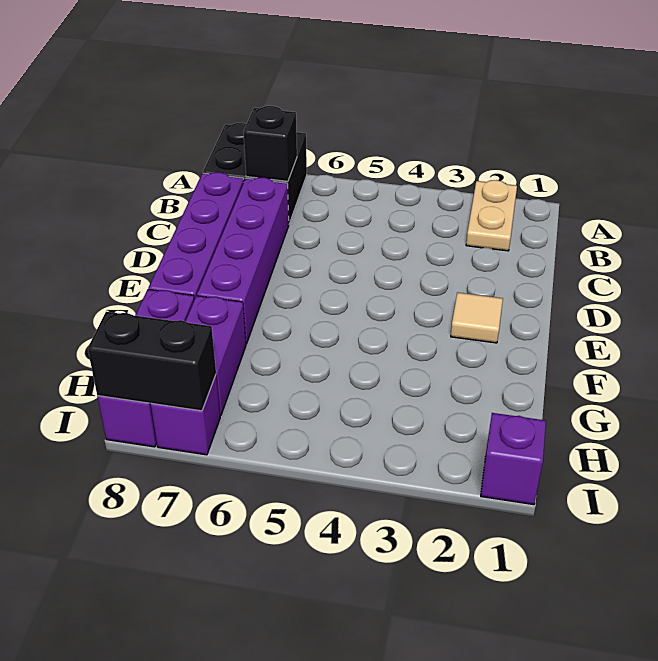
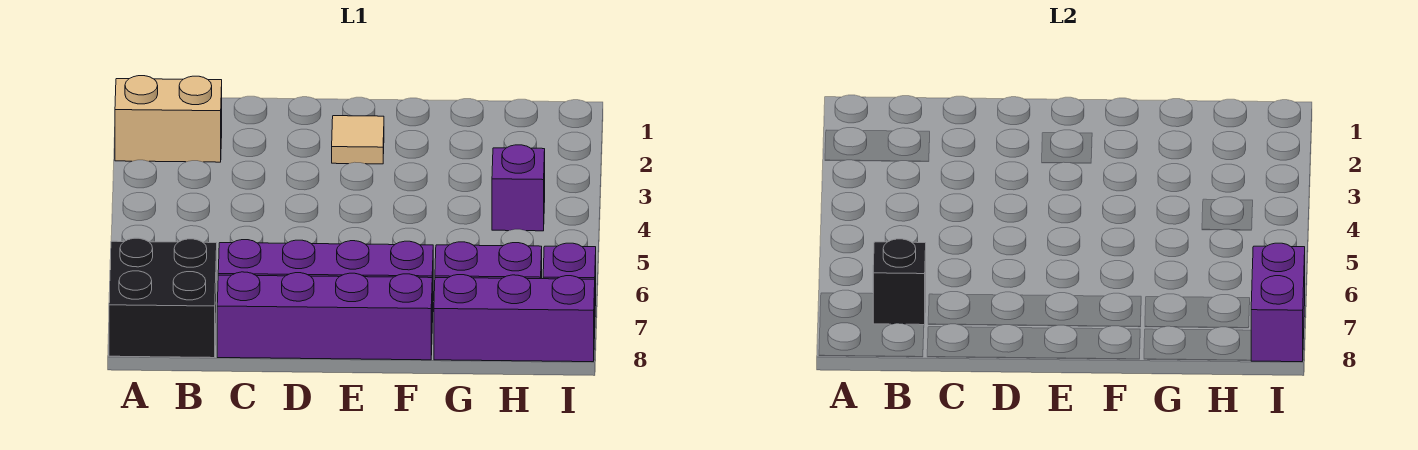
tan plate A2:B2 level 1 -> tan brick A2:B2 level 1
purple brick I1 level 1 -> purple brick H4 level 1
black brick I7:I8 level 2 -> purple brick I7:I8 level 2

